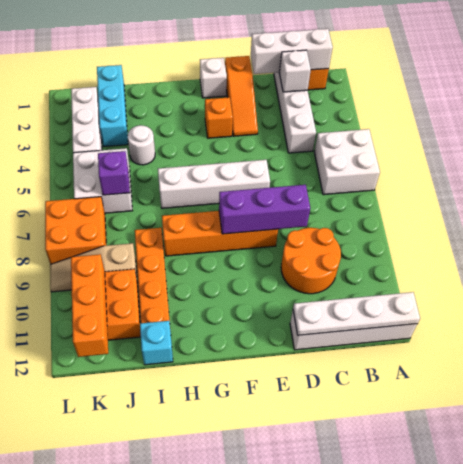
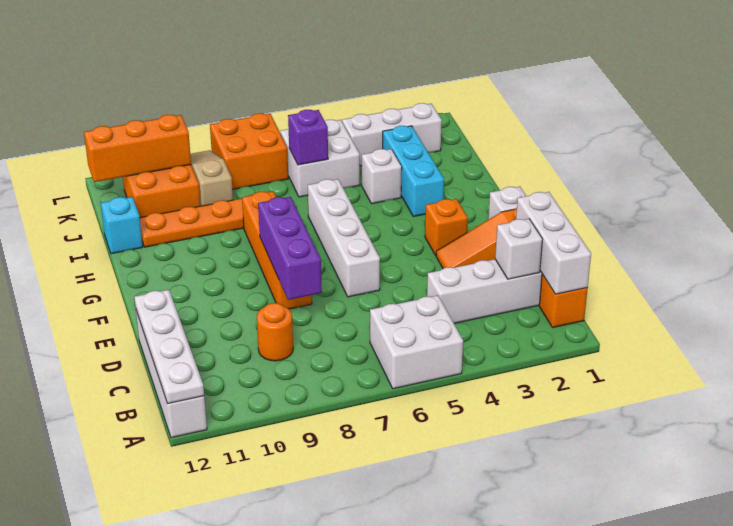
orange round brick C9:D10 level 1 -> orange round brick C9 level 1
white round brick I4 level 1 -> white brick I4 level 1
cyan brick J1:J3 level 1 -> cyan brick H3:J3 level 1

